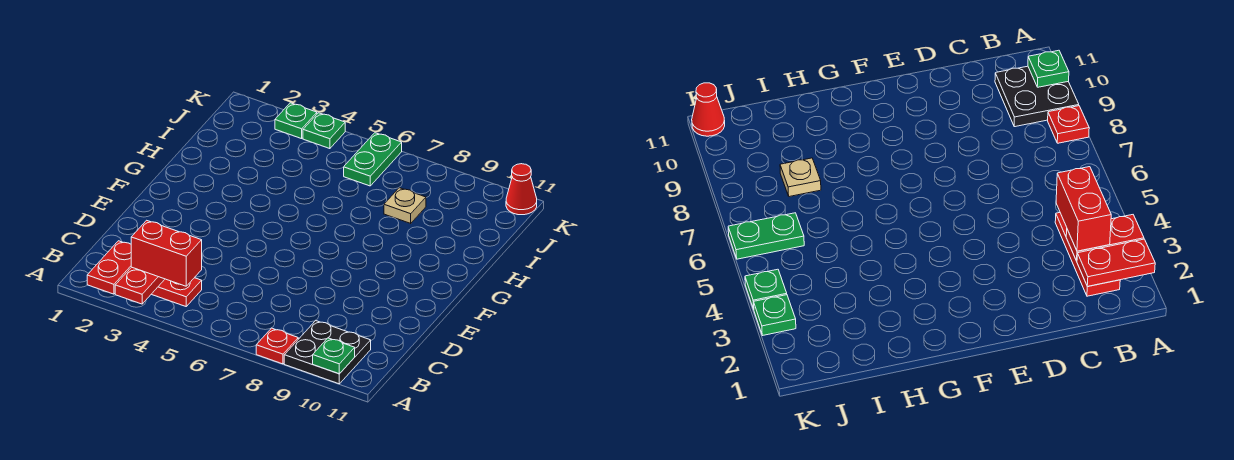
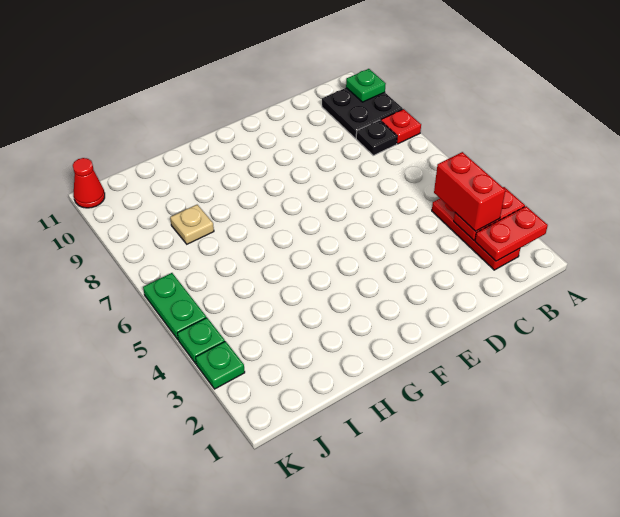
none -> black plate B8 level 1
green plate J6:K6 level 1 -> green plate K5:K6 level 1

